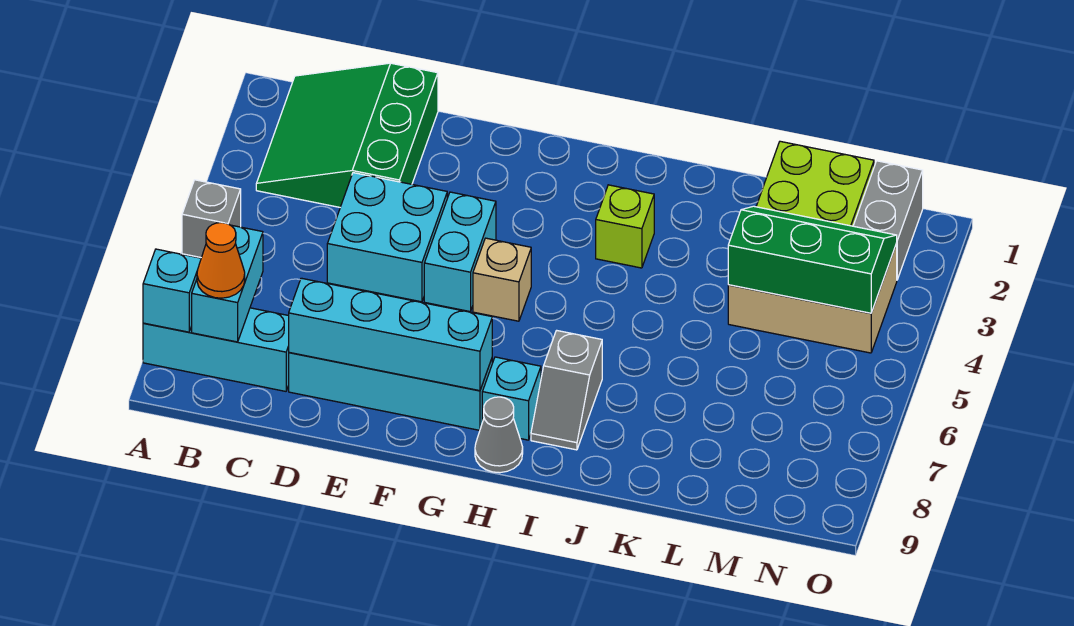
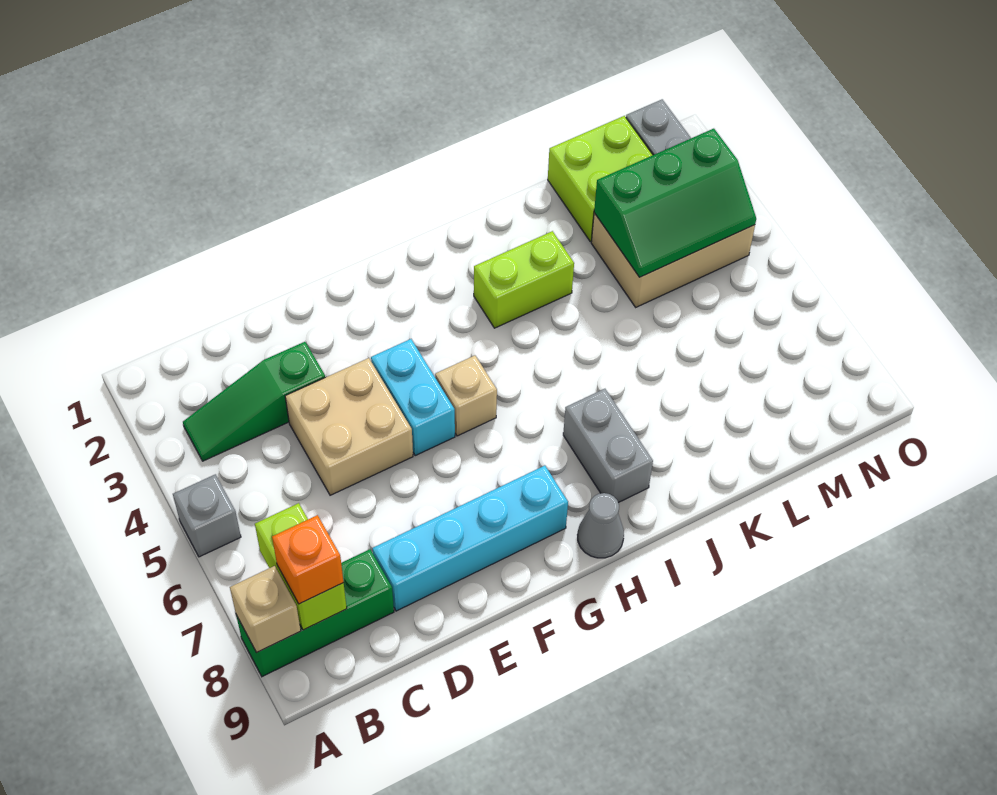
cyan brick A8:C8 level 1 -> green brick A8:C8 level 1
cyan brick A8 level 2 -> tan brick A8 level 2
green slope B1:D3 level 1 top D -> green slope B3:D3 level 1 top D
cyan brick B7:B8 level 2 -> lime brick B7:B8 level 2
orange cone B8 level 3 -> orange brick B8 level 3
cyan brick D4:E5 level 1 -> tan brick D4:E5 level 1
cyan brick D8:G8 level 2 -> none
cyan brick H8 level 1 -> none
lime brick I3 level 1 -> lime brick I3:J3 level 1
grey slope I7:I8 level 1 top 7 -> grey brick I7:I8 level 1
green slope L3:N4 level 2 top 4 -> green slope L3:N4 level 2 top 3

